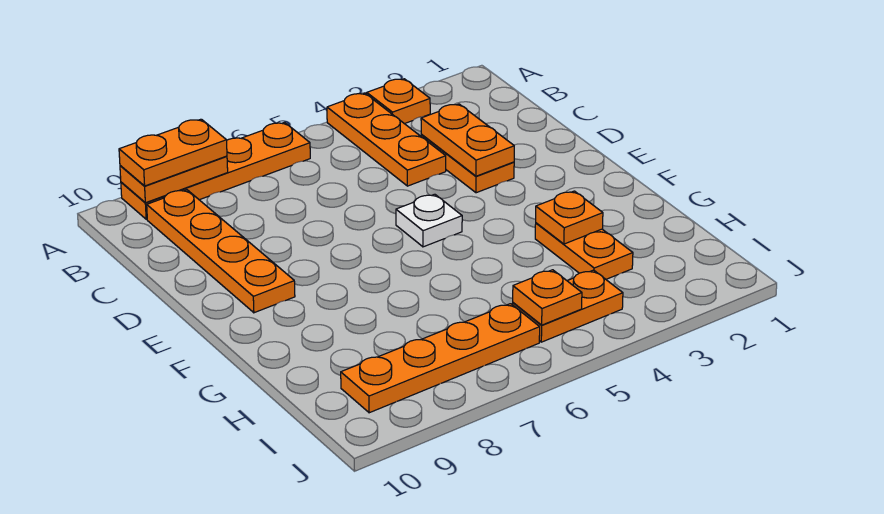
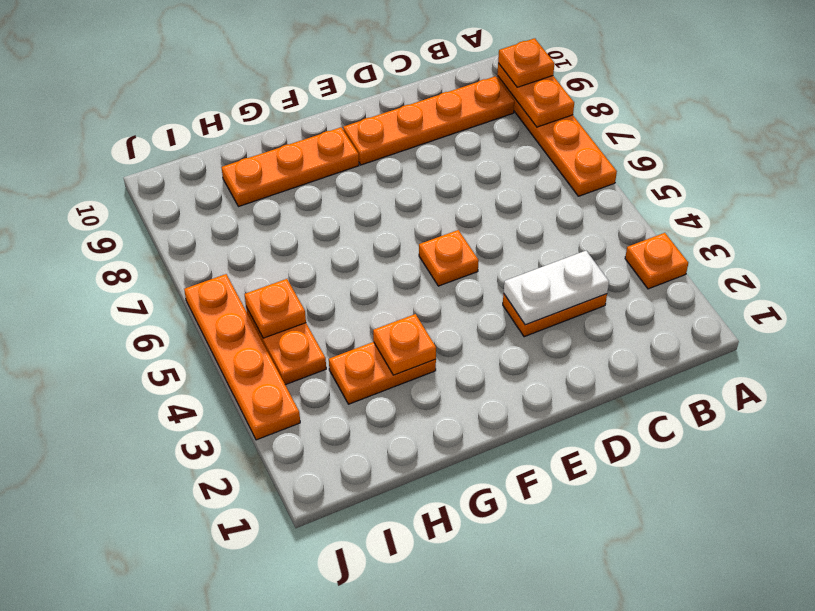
orange plate A4:C4 level 1 -> orange plate F9:H9 level 1
orange plate A8:A9 level 3 -> orange plate A9 level 3
orange plate C3:D3 level 2 -> white plate C3:D3 level 2
white plate E5 level 1 -> orange plate E5 level 1
orange plate I6:I9 level 1 -> orange plate J3:J6 level 1

